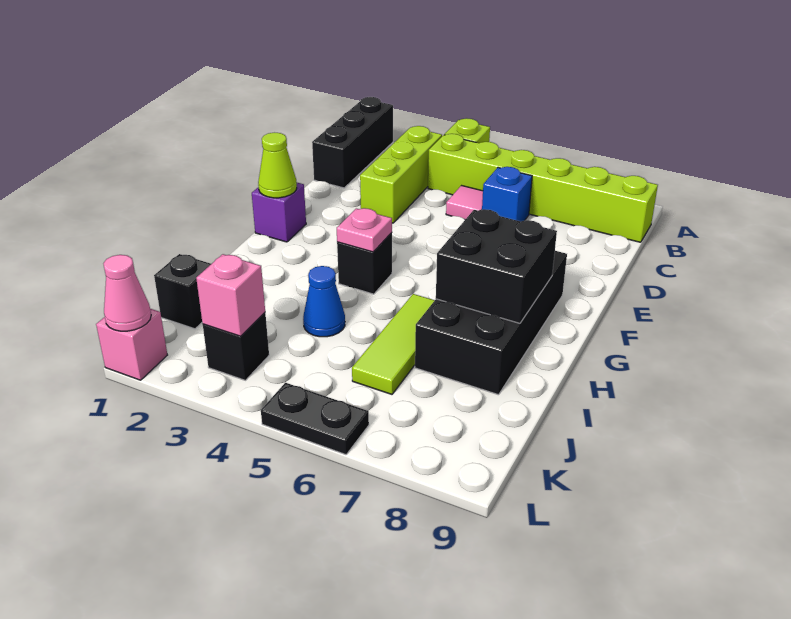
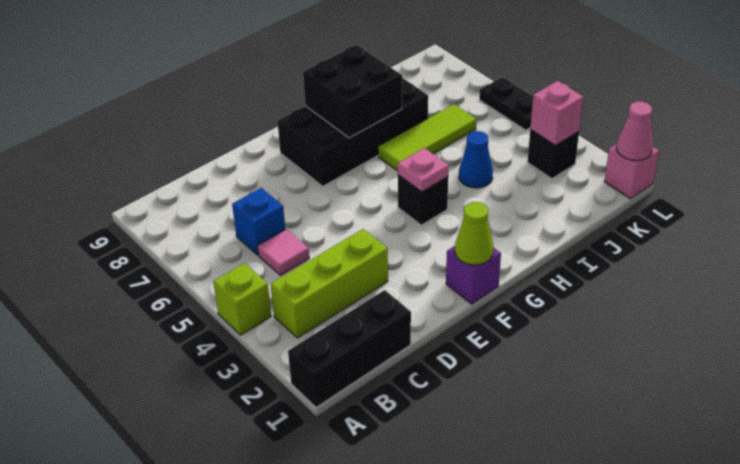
lime brick B4:B9 level 1 -> none
black brick J1 level 1 -> none

